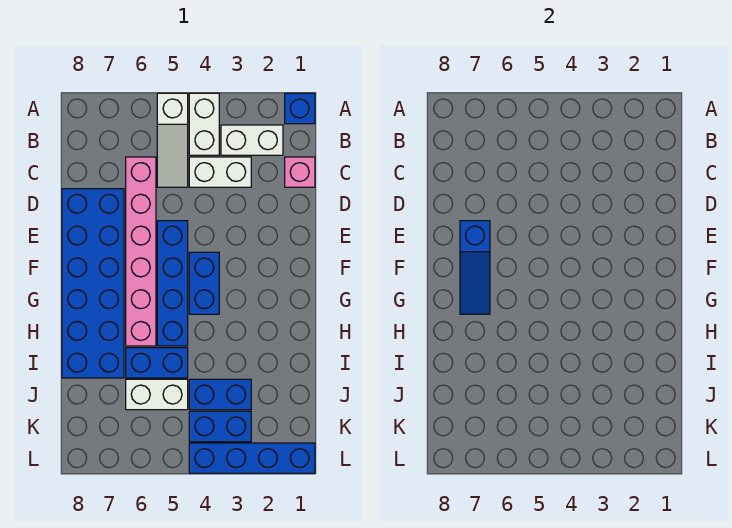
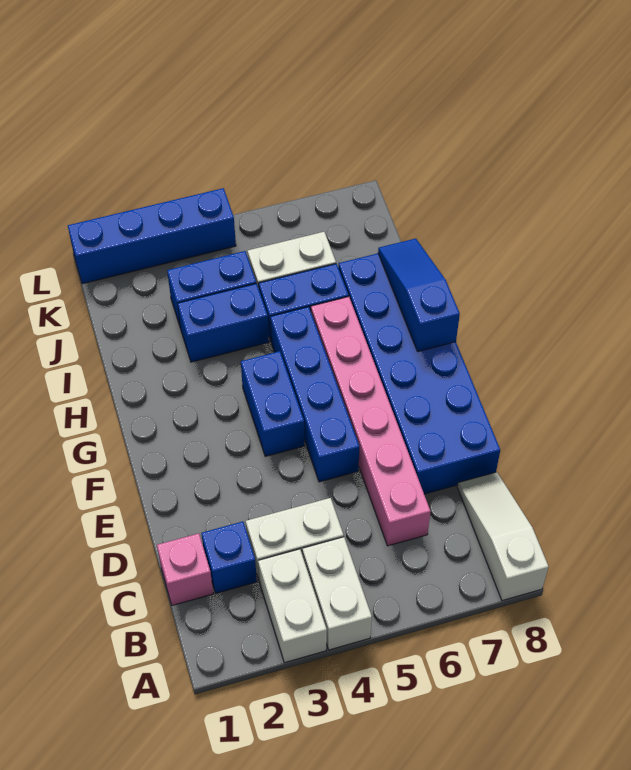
blue brick A1 level 1 -> blue brick C2 level 1
white slope A5:C5 level 1 top A -> white slope A8:C8 level 1 top A
white brick B2:B3 level 1 -> white brick A3:B3 level 1
blue slope E7:G7 level 2 top E -> blue slope G8:I8 level 2 top G
blue brick K3:K4 level 1 -> blue brick I3:I4 level 1

